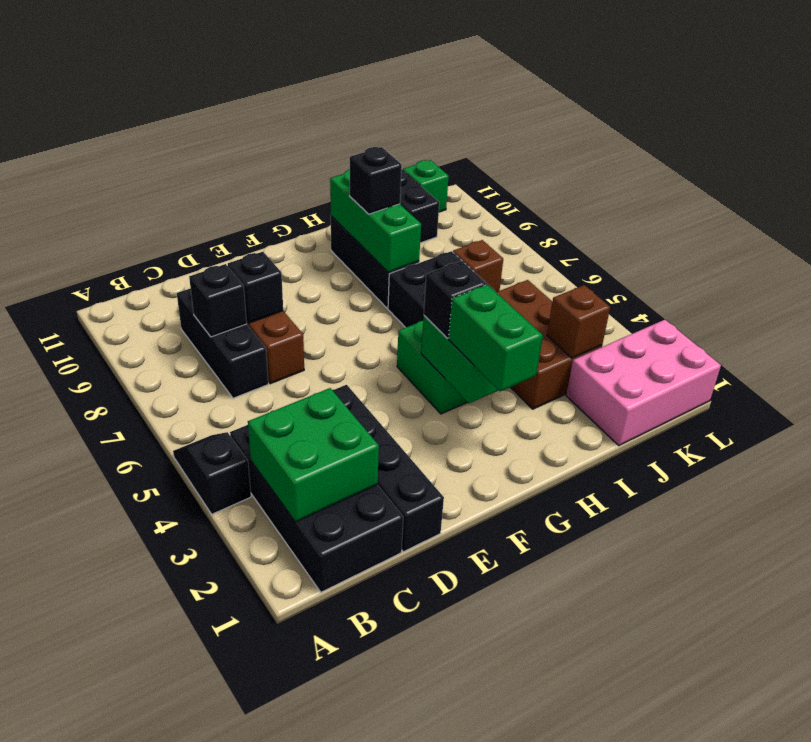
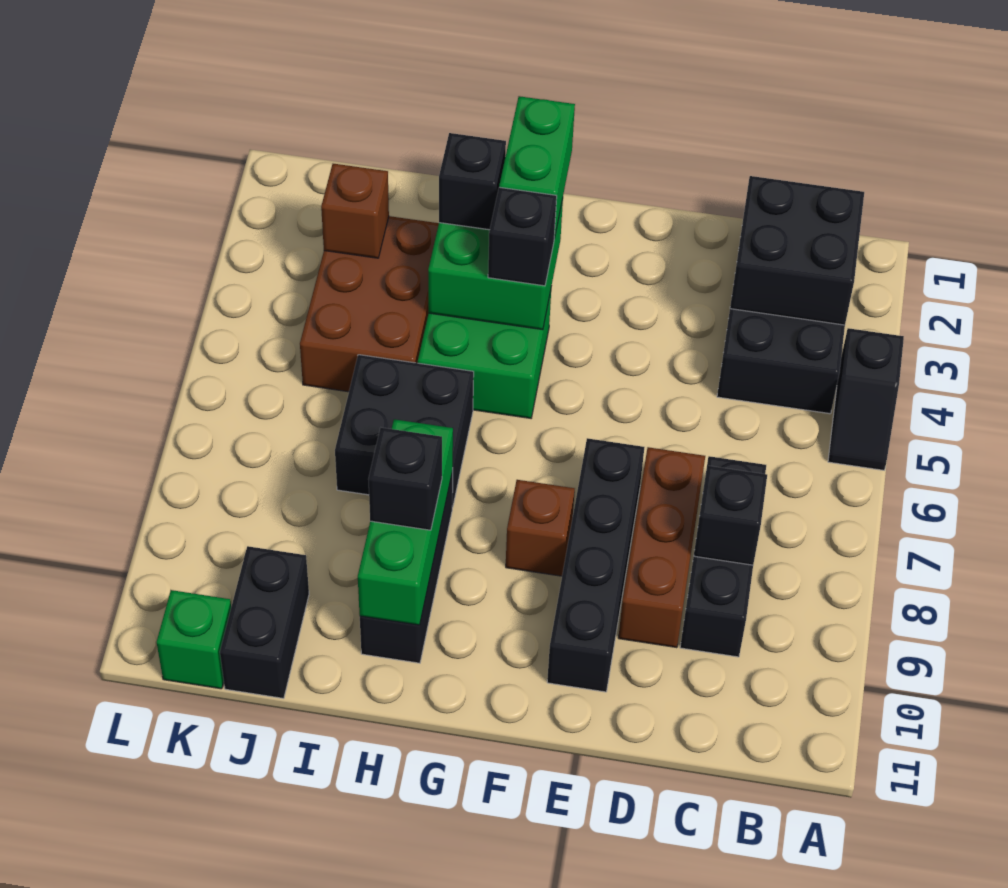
green brick B2:C3 level 2 -> black brick B2:C3 level 2
black brick D1:D4 level 1 -> black brick E7:E10 level 1
black brick D8 level 2 -> black brick H3 level 3
pink brick J1:L2 level 1 -> none
brown brick J7 level 1 -> brown brick F8 level 1

